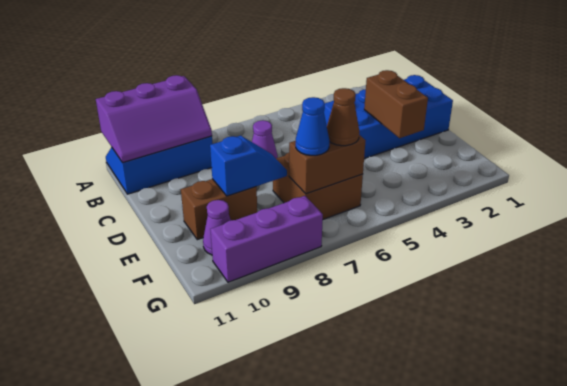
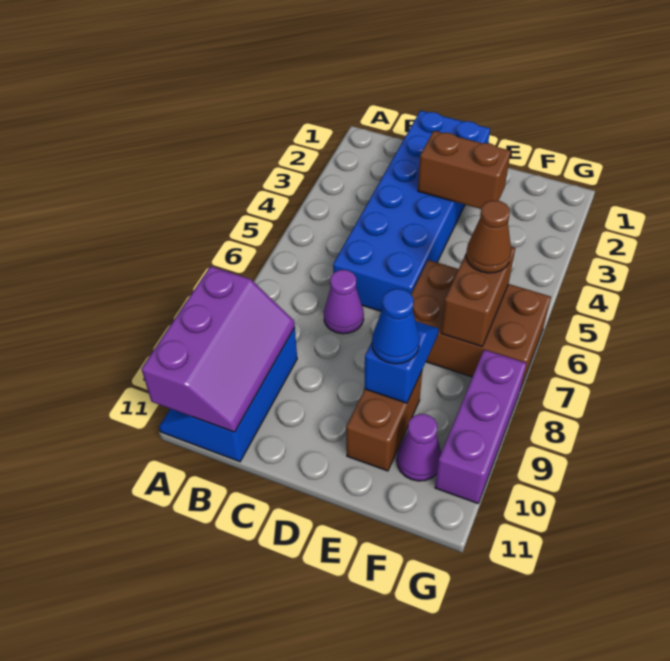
blue brick C1:D4 level 1 -> blue brick C1:D6 level 1
brown brick E6:F7 level 1 -> brown brick E6:G7 level 1
blue cone F7 level 3 -> blue cone E9 level 3

